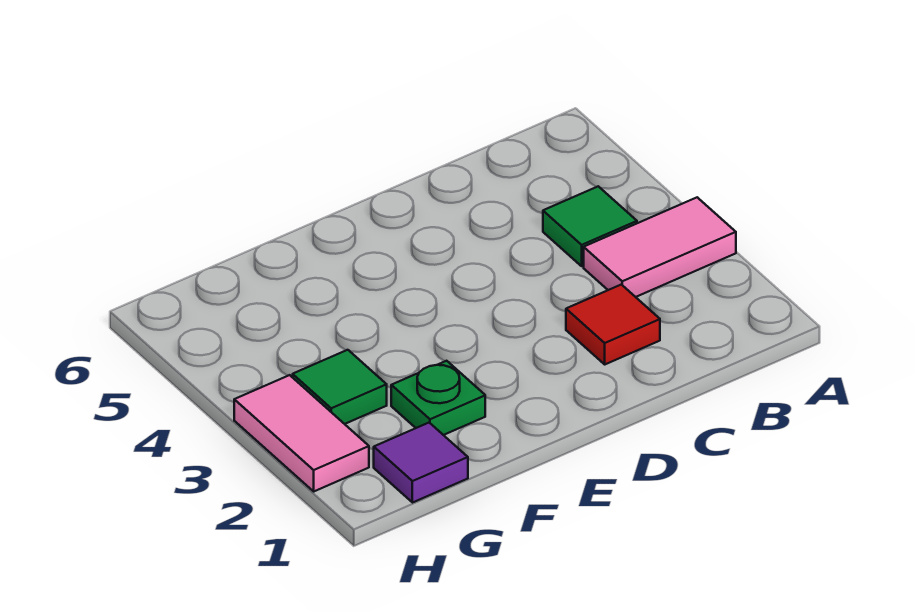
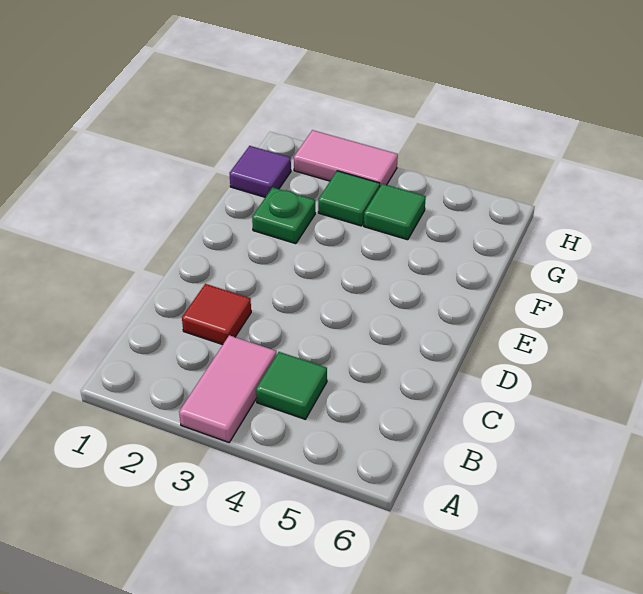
none -> green tile G4 level 1

